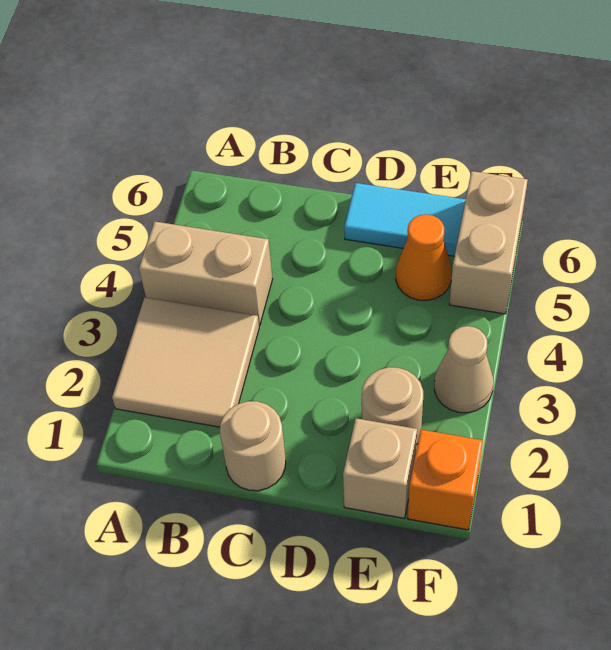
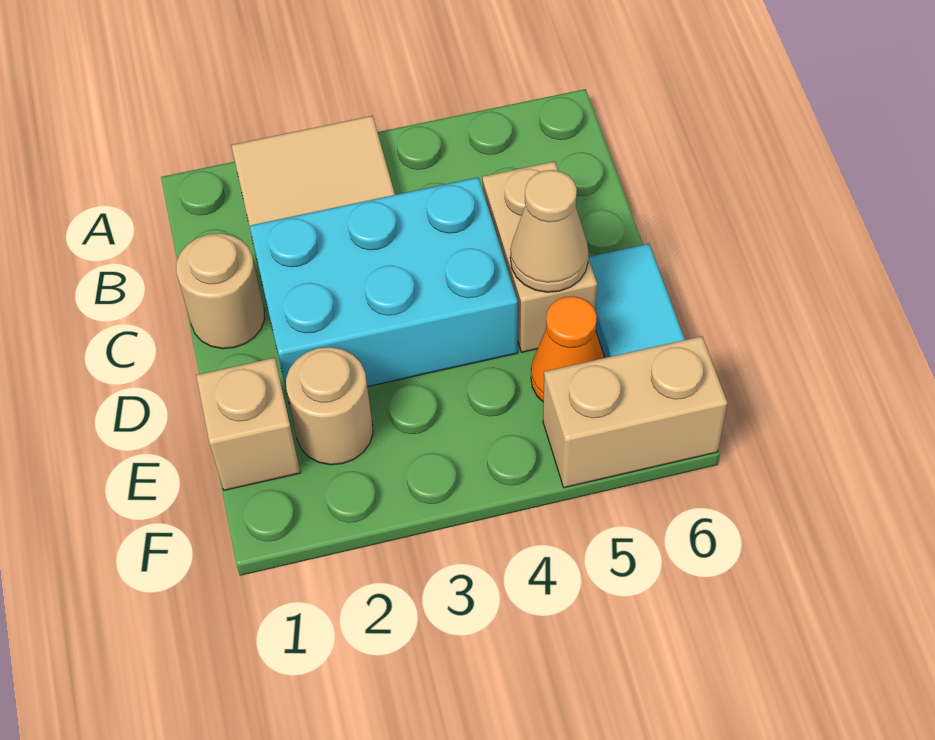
tan brick A4:B4 level 1 -> tan brick C5:D5 level 1
none -> cyan brick C2:D4 level 1
orange brick F1 level 1 -> none
tan cone F3 level 1 -> tan cone D5 level 2

